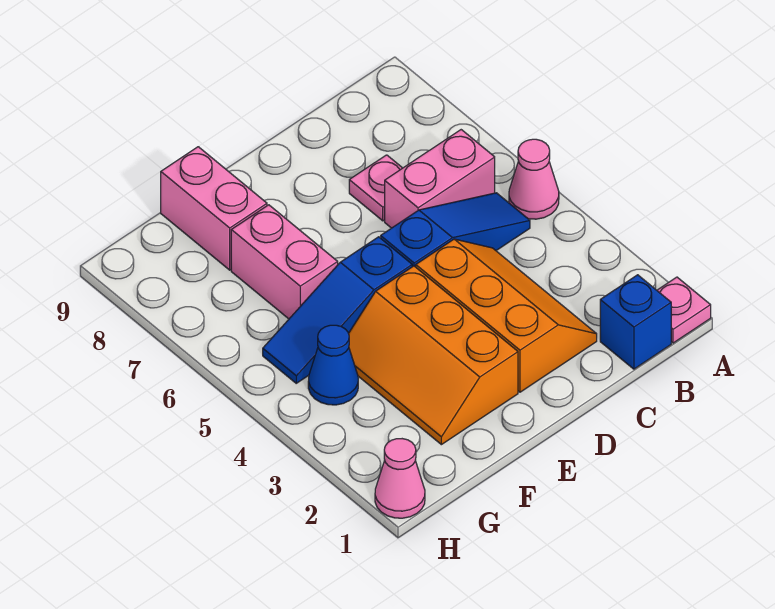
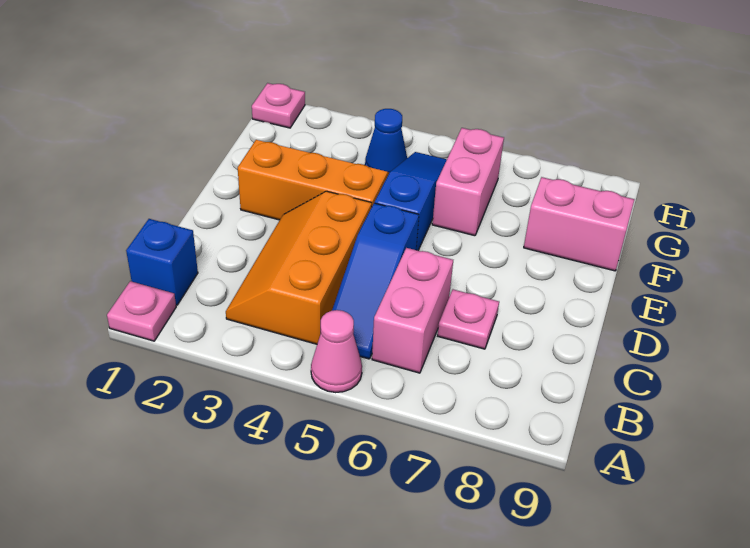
orange slope C2:D4 level 1 top D -> orange slope B3:D4 level 1 top 4
pink brick F6:F7 level 1 -> pink brick F6:G6 level 1
pink cone H1 level 1 -> pink plate H1 level 1

